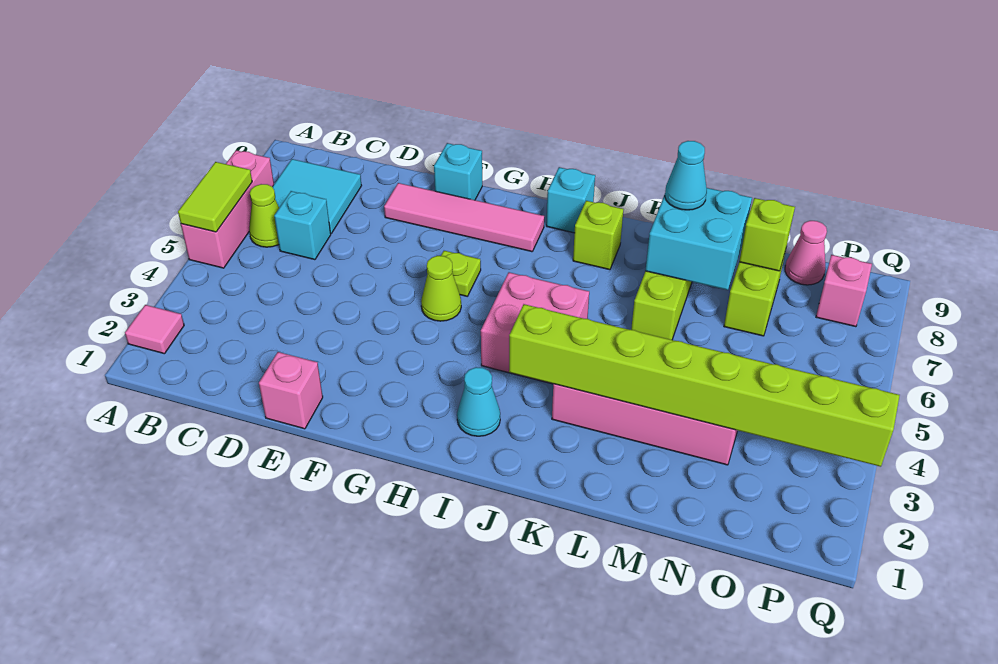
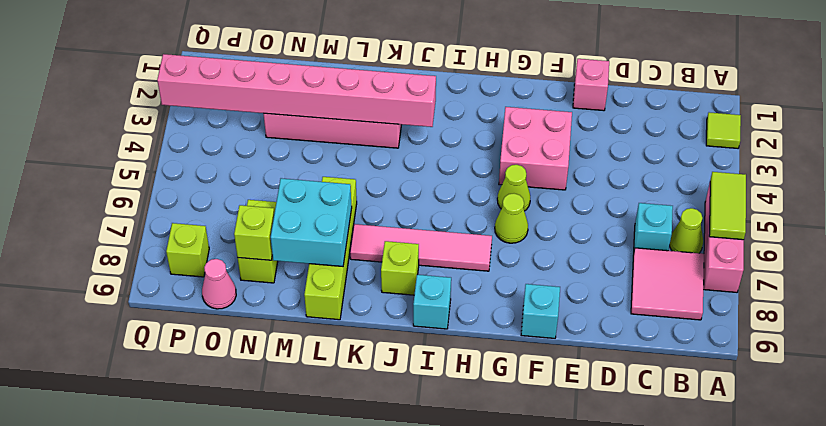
pink tile A2 level 1 -> lime tile A2 level 1
cyan tile B7:C8 level 1 -> pink tile B7:C8 level 1
pink tile E8:H8 level 1 -> pink tile H7:K7 level 1
lime plate G6 level 1 -> lime cone G6 level 1
cyan cone I2 level 1 -> none
pink brick I4:J5 level 1 -> pink brick F3:G4 level 1
lime brick J3:Q3 level 2 -> pink brick J3:Q3 level 2
cyan cone L8 level 3 -> none
pink brick P8 level 1 -> lime brick P8 level 1

